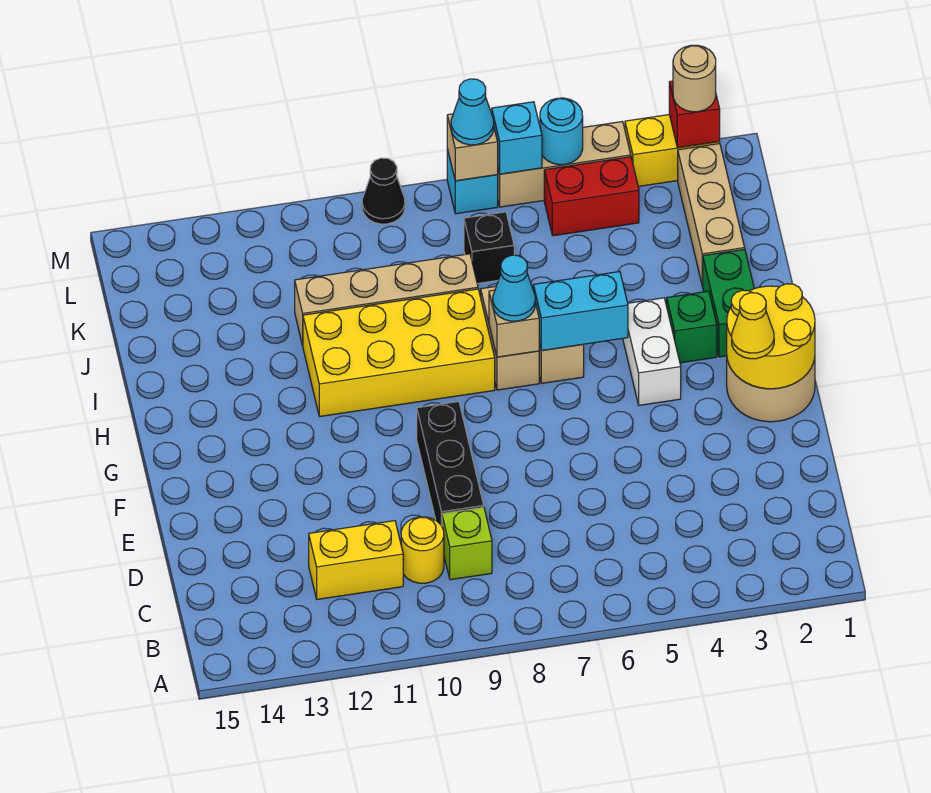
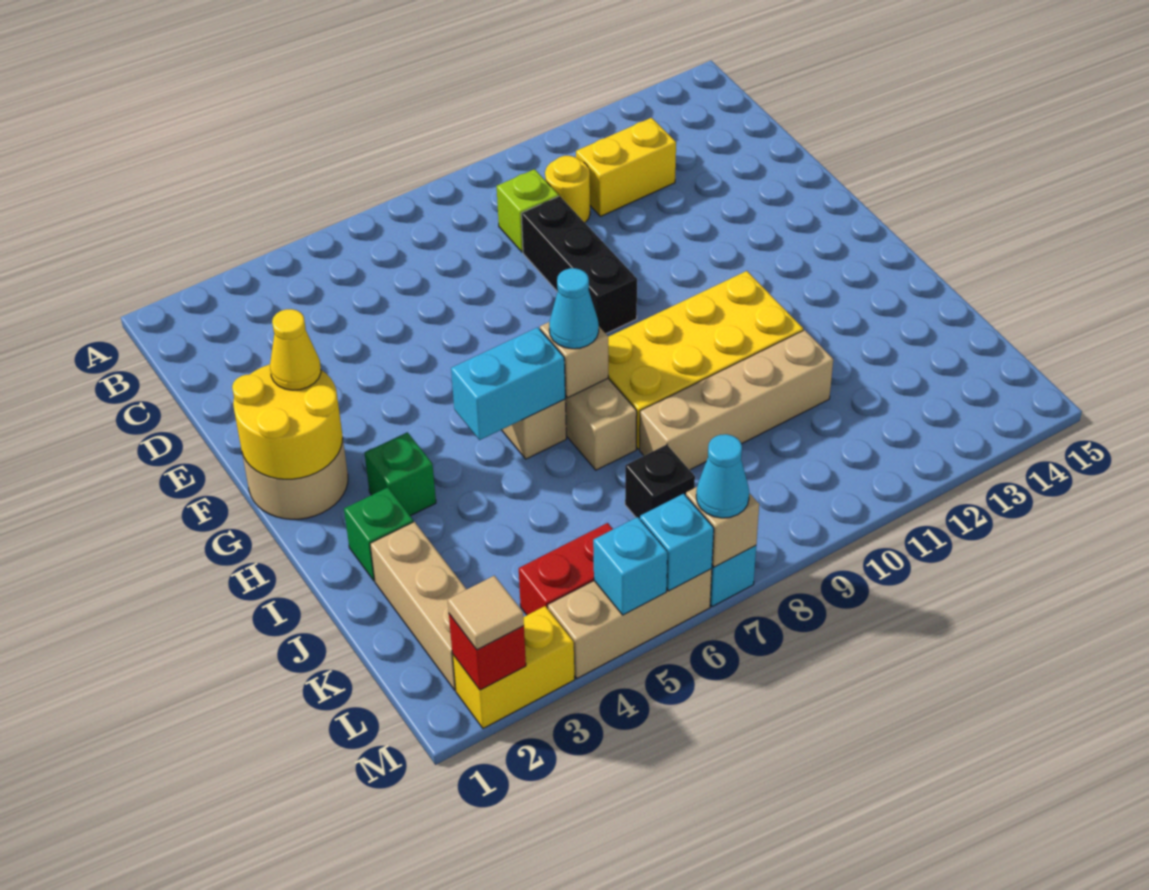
white brick G4:H4 level 1 -> none
green brick H2:I2 level 1 -> green brick I2 level 1
tan round brick M2 level 3 -> tan tile M2 level 3
cyan round brick M5 level 2 -> cyan brick M5 level 2
black cone M9 level 1 -> none

